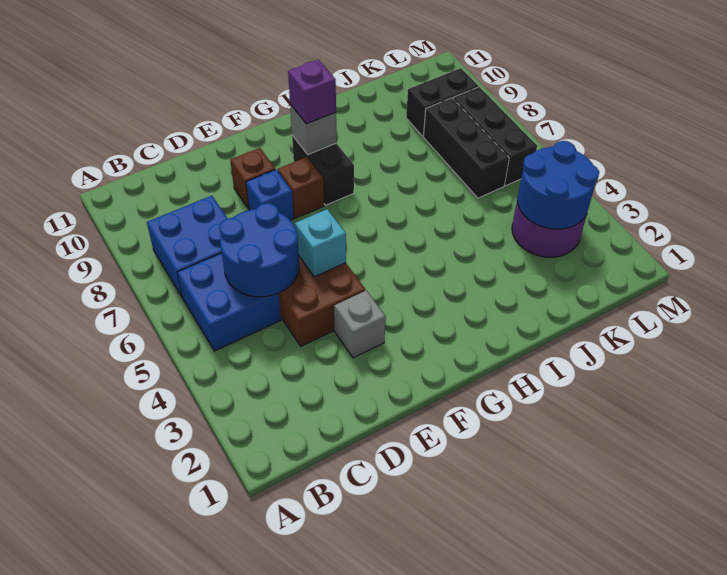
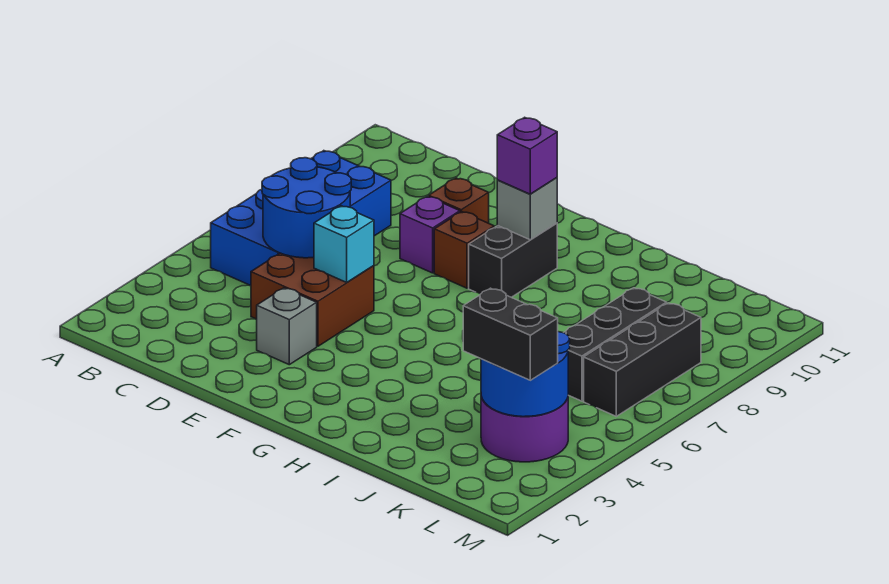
blue brick E8 level 1 -> purple brick E8 level 1
black brick K9:L9 level 1 -> black brick K3:L3 level 3

